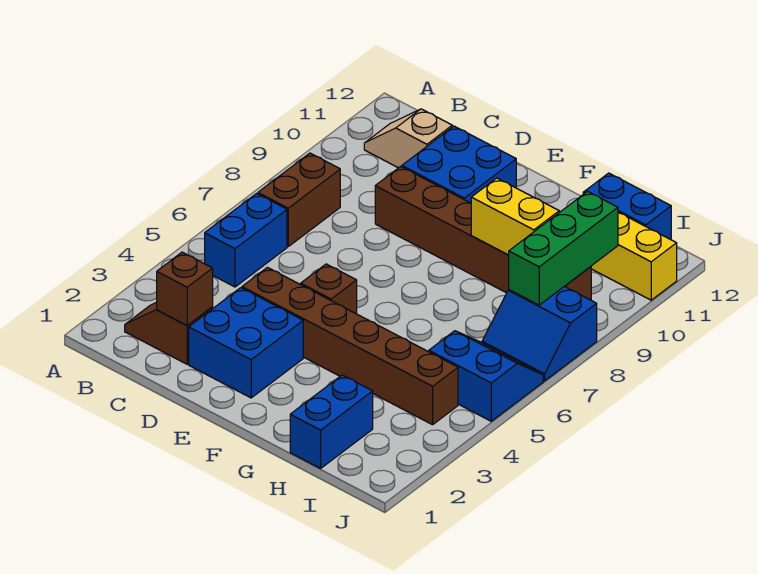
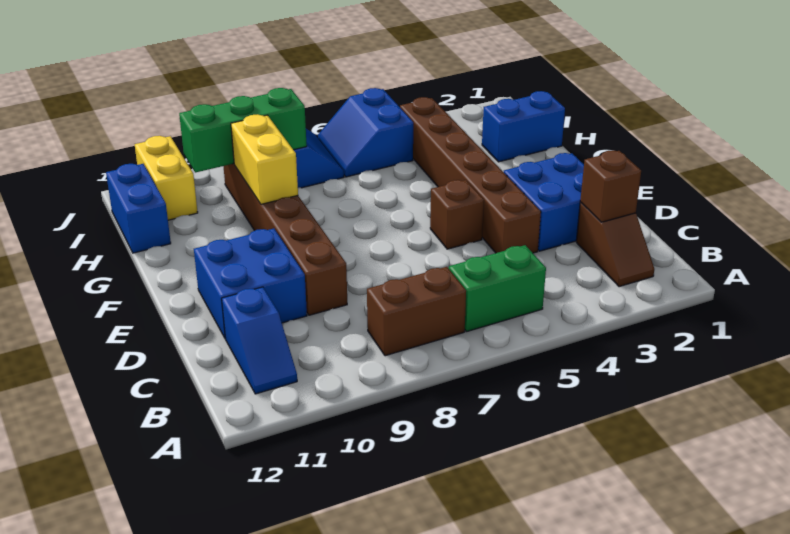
blue brick B5:B6 level 1 -> green brick B5:B6 level 1
tan slope B11:C11 level 1 top C -> blue slope B11:C11 level 1 top C

